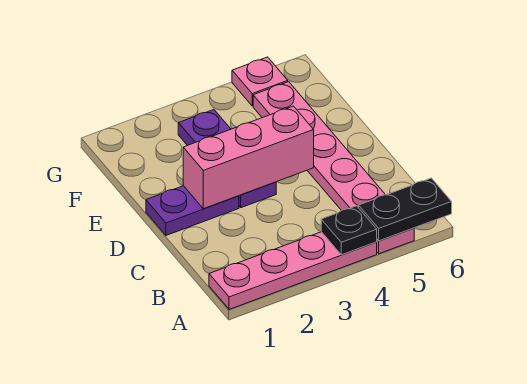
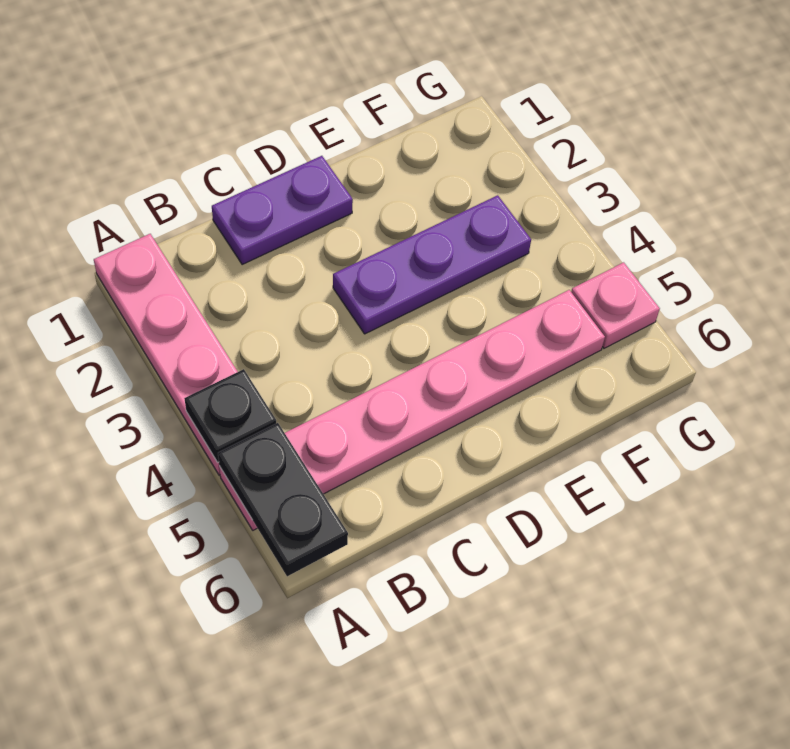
purple plate D1:D2 level 1 -> purple plate C1:D1 level 1
pink brick D2:D4 level 2 -> none

